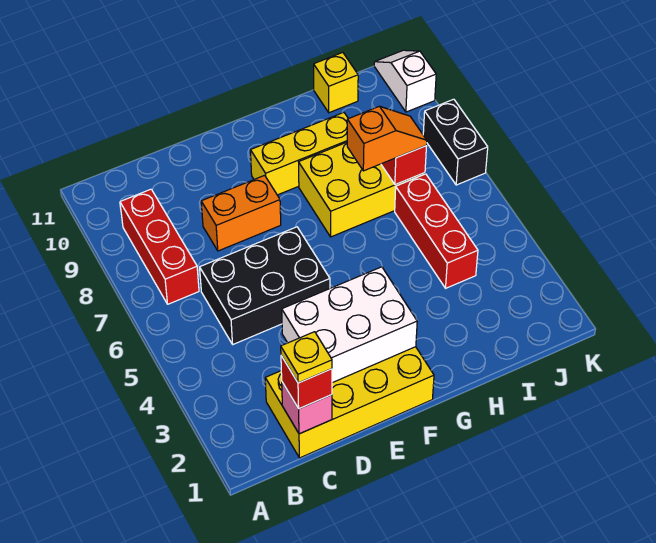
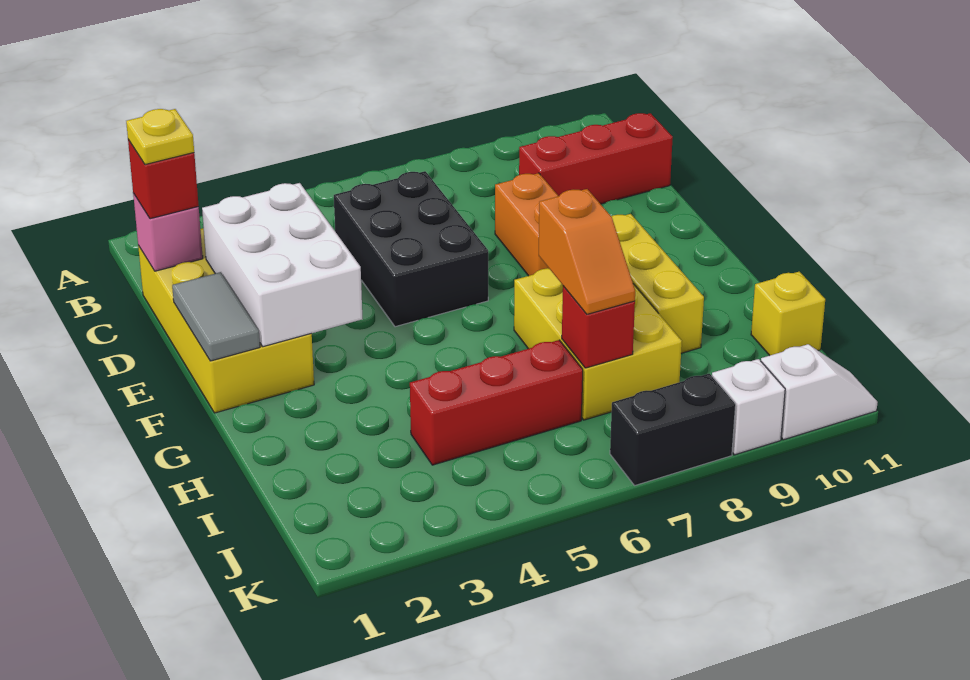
red brick B7:B9 level 1 -> red brick C9:C11 level 1
none -> grey tile E1:F1 level 2
none -> white brick K9 level 1

